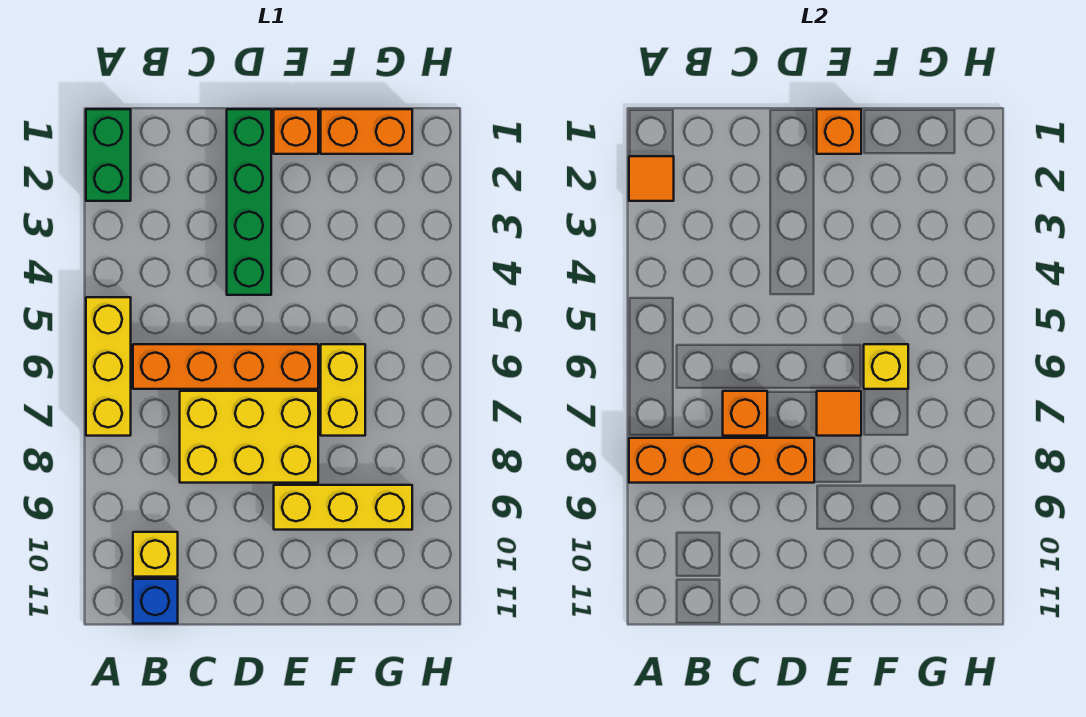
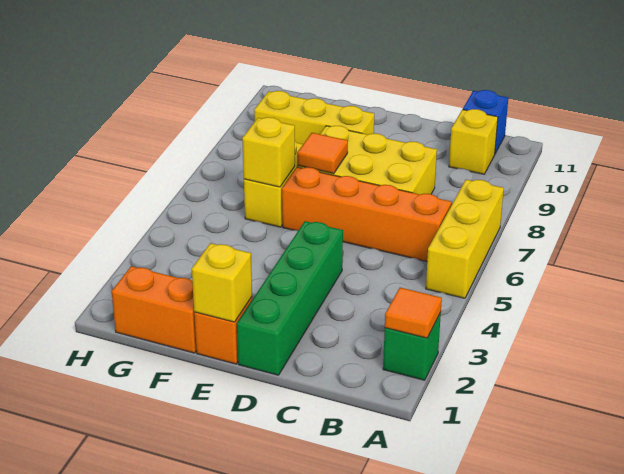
green brick A1:A2 level 1 -> green brick A2 level 1
orange brick A8:D8 level 2 -> none
orange brick C7 level 2 -> none
orange brick E1 level 2 -> yellow brick E1 level 2

